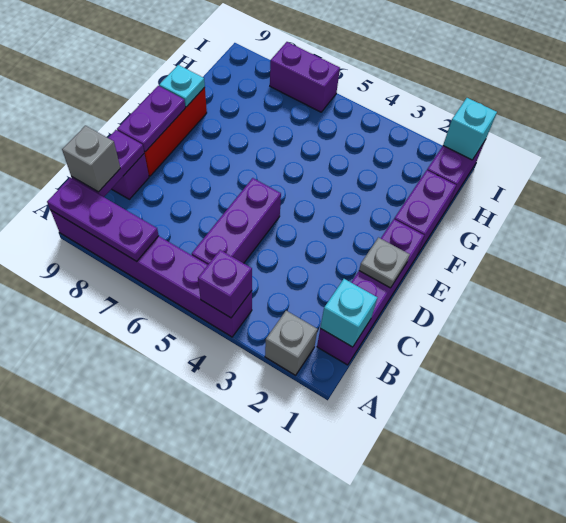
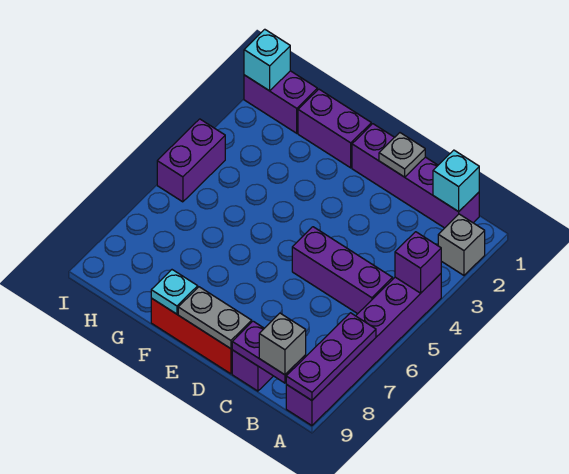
purple plate D9:E9 level 2 -> grey plate D9:E9 level 2
purple brick I6:I7 level 1 -> purple brick I4:I5 level 1

